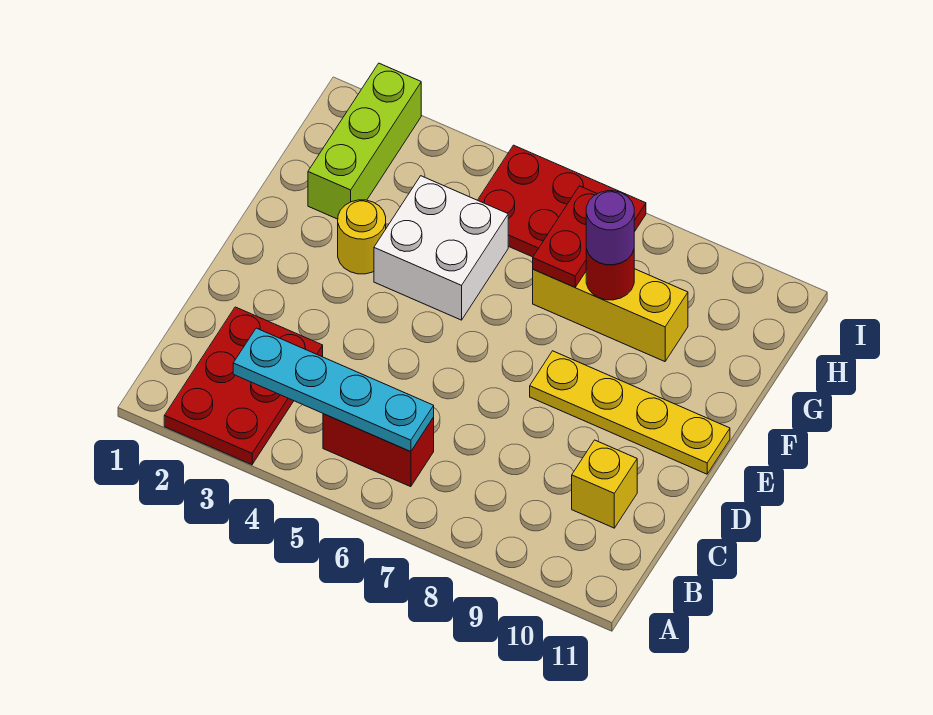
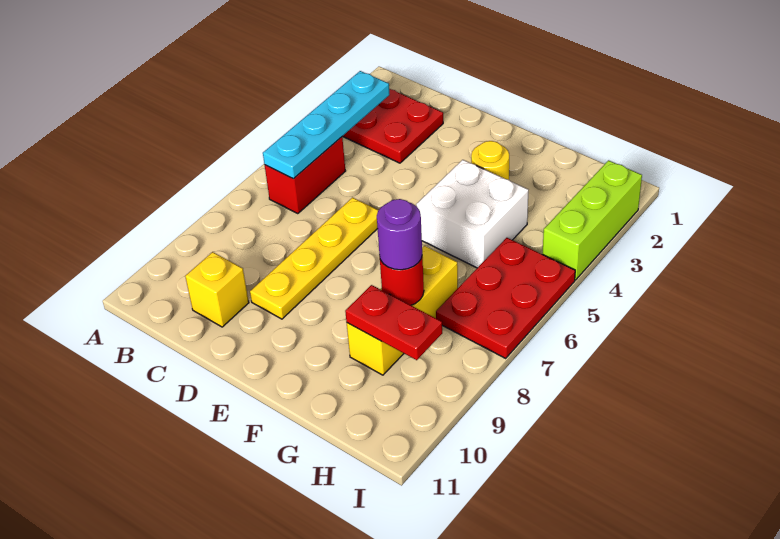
yellow plate E8:E11 level 1 -> yellow plate D6:D9 level 1
lime brick G2:I2 level 1 -> lime brick I2:I4 level 1
red plate G7:H7 level 2 -> red plate G9:H9 level 2

